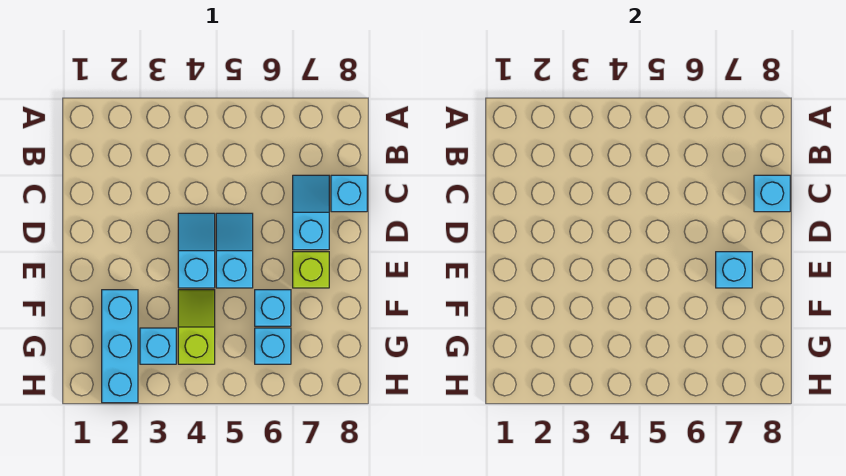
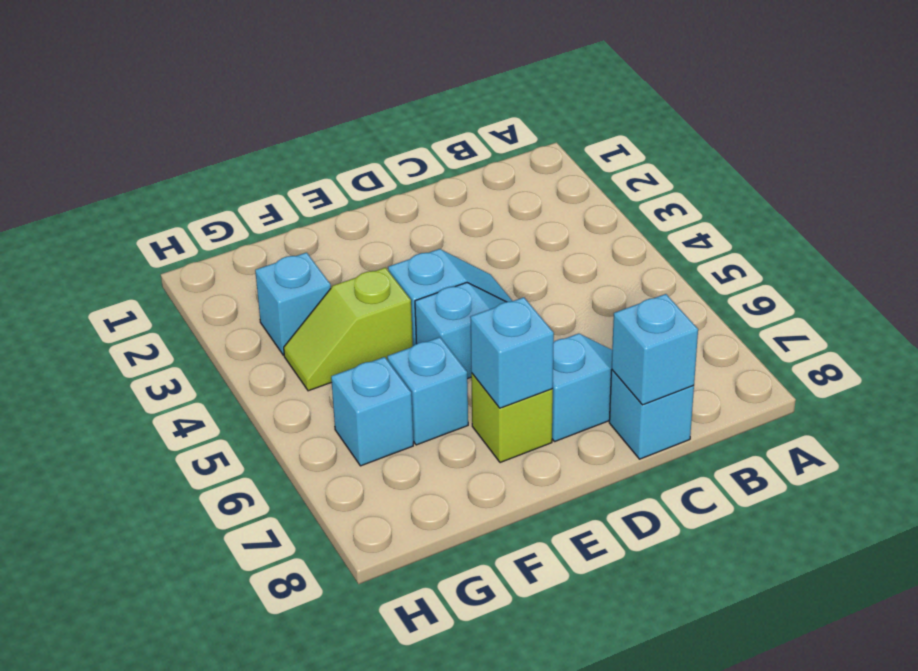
cyan brick F2:H2 level 1 -> none
lime slope F4:G4 level 1 top G -> lime slope F4:G4 level 1 top F

